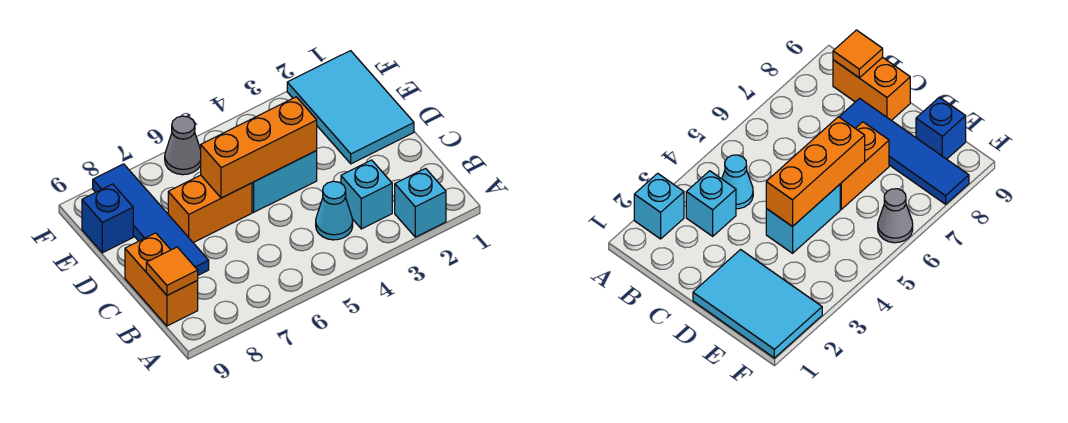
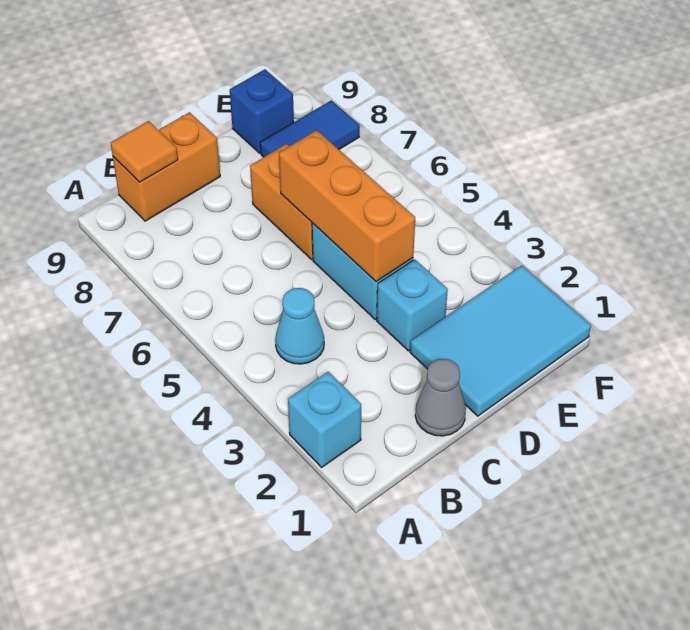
cyan brick B3 level 1 -> cyan brick D3 level 1
blue tile C8:F8 level 1 -> blue tile E8:F8 level 1
grey cone F6 level 1 -> grey cone C1 level 1

